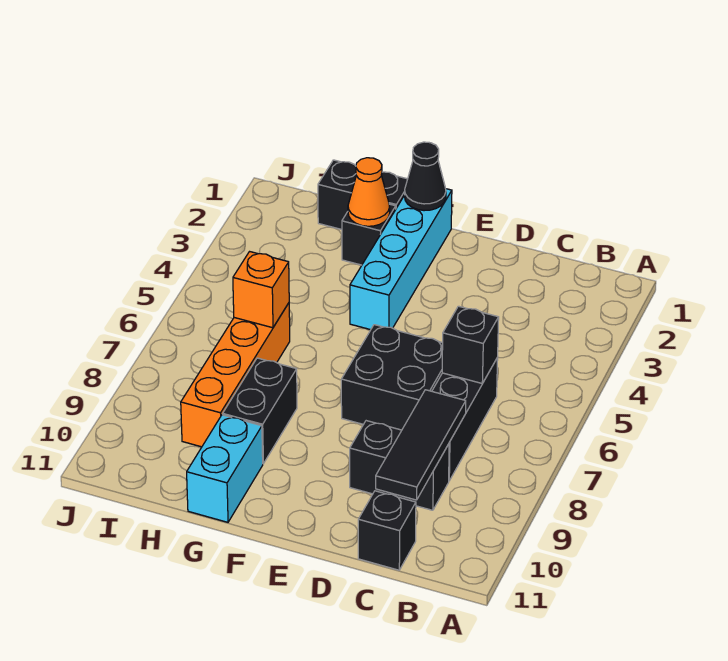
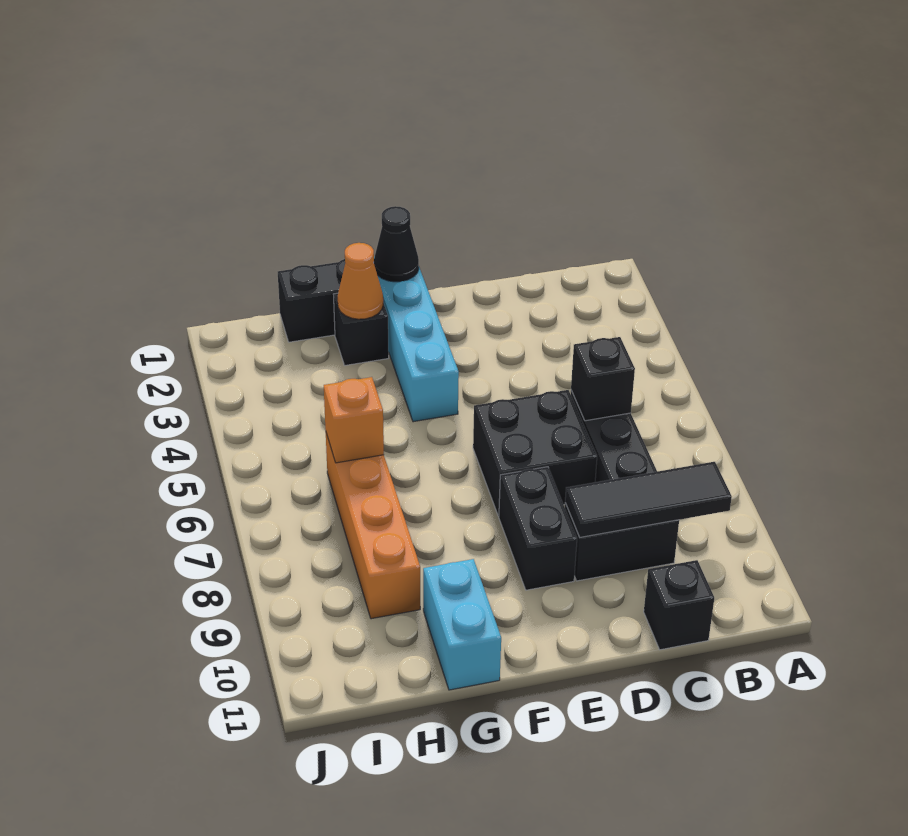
black tile C8:C10 level 2 -> black tile B9:D9 level 2
black brick G8:G9 level 1 -> black brick E8:E9 level 1

